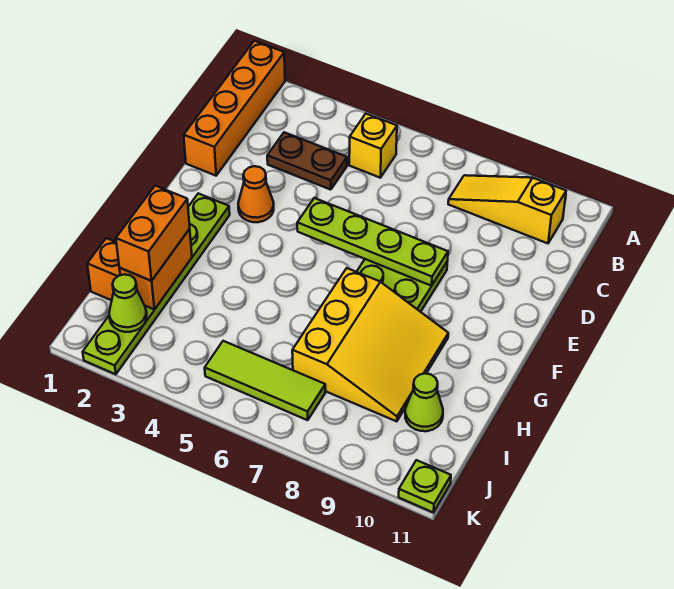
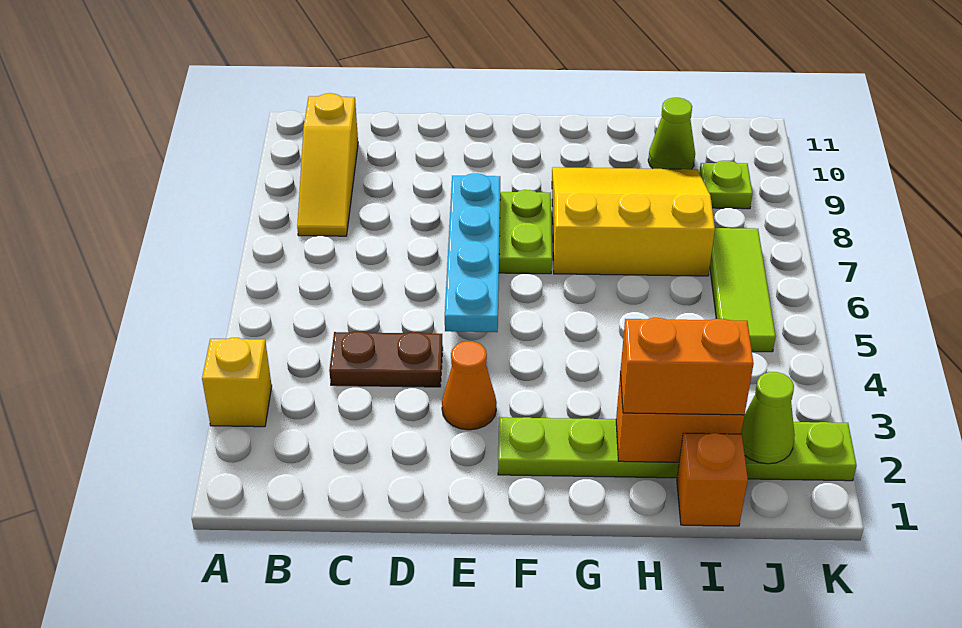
orange brick A1:D1 level 1 -> none
yellow brick B5 level 1 -> yellow brick A3 level 1
brown plate C3:C4 level 1 -> brown plate C4:D4 level 1
lime plate E5:E8 level 2 -> cyan plate E5:E8 level 2
lime plate K11 level 1 -> lime plate J9 level 1

